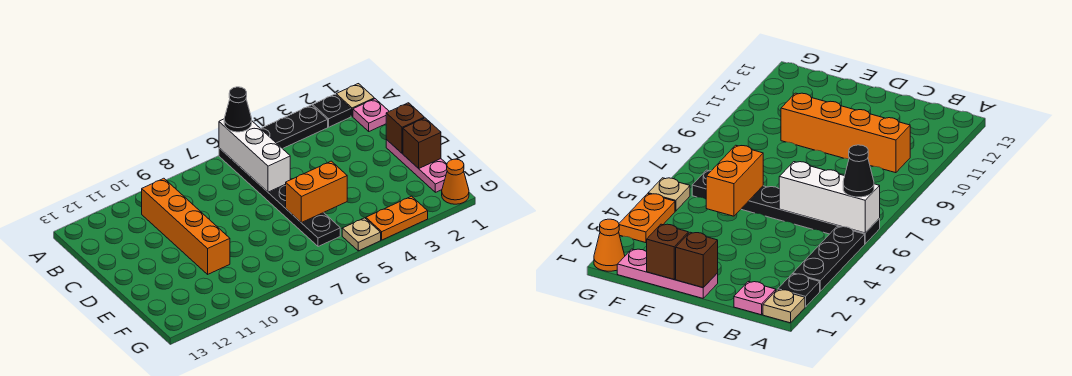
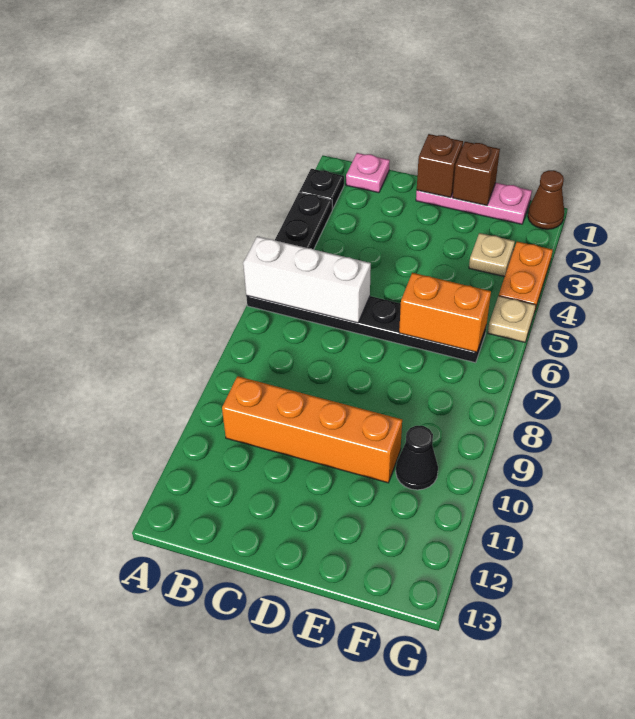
tan plate A1 level 1 -> tan plate F3 level 1
black cone A6 level 3 -> black cone F10 level 1
orange brick E5:E6 level 2 -> orange brick E6:F6 level 2
orange cone G1 level 1 -> brown cone G1 level 1

